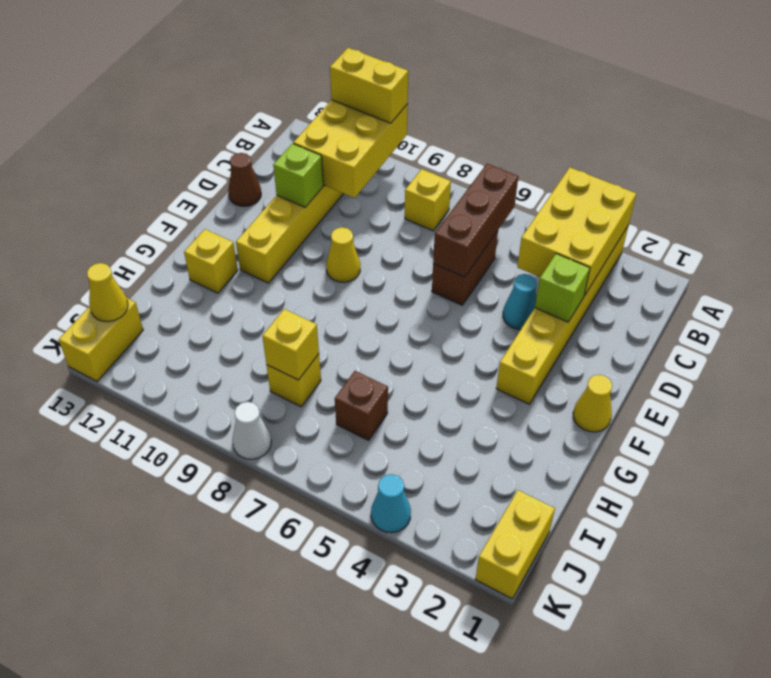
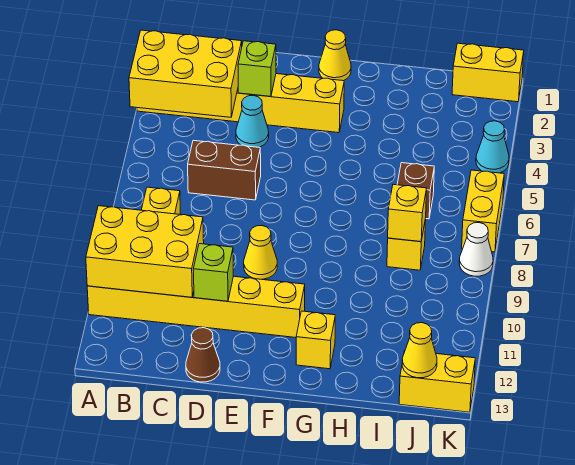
yellow brick A10:A11 level 3 -> yellow brick K6:K7 level 1
brown brick B6:D6 level 2 -> none

